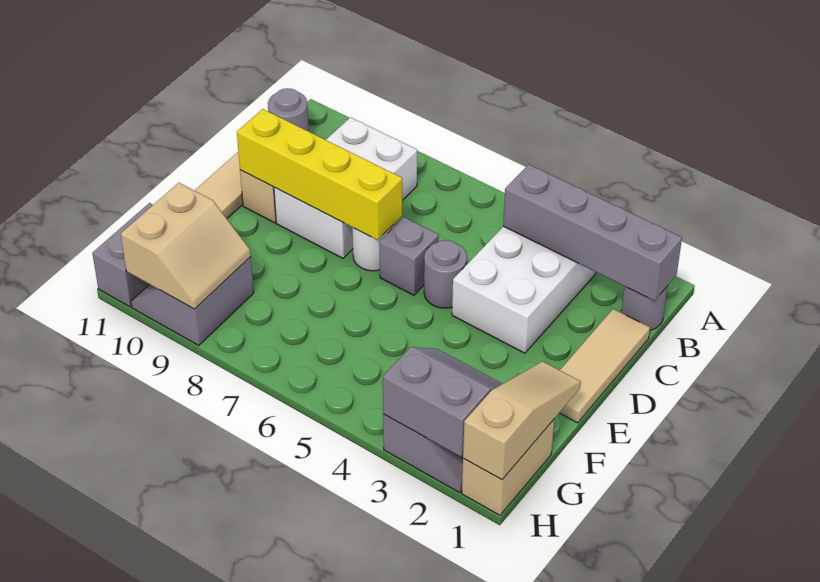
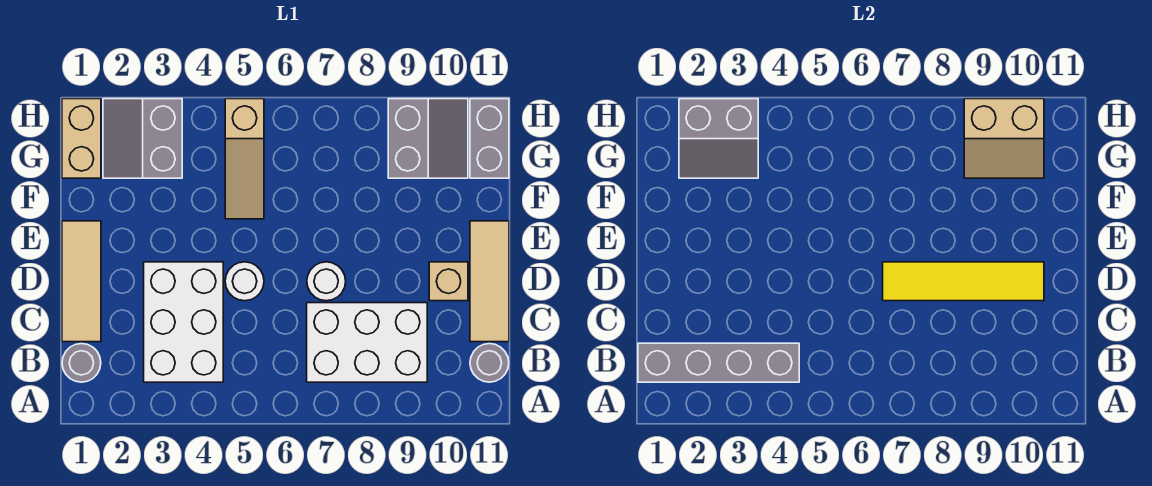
white brick B8:D9 level 1 -> white brick B7:C9 level 1
grey round brick D5 level 1 -> white round brick D5 level 1
grey brick D6 level 1 -> none
yellow brick D7:D10 level 2 -> yellow tile D7:D10 level 2
tan slope F1:H1 level 2 top H -> tan slope F5:H5 level 1 top H
tan slope G9:H10 level 2 top 10 -> tan slope G9:H10 level 2 top H

